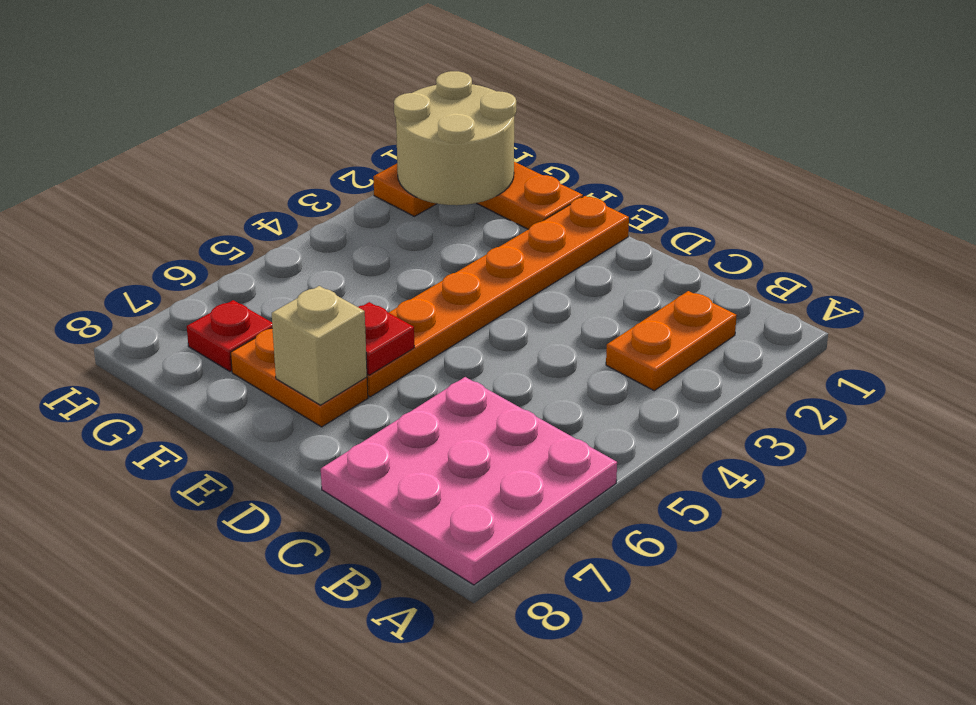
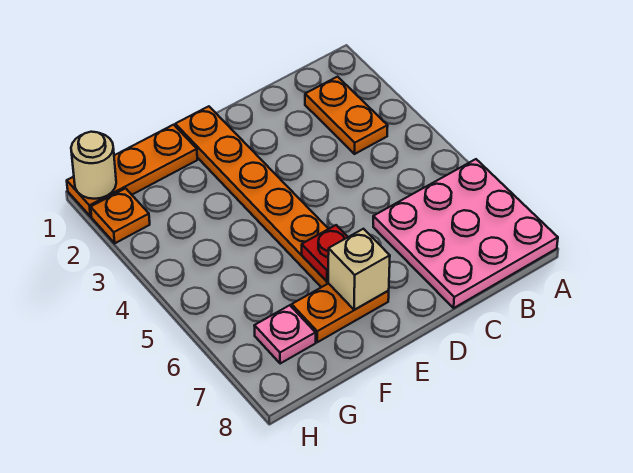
tan round brick G1:H2 level 2 -> tan round brick H1 level 2
red plate G7 level 1 -> pink plate G7 level 1

